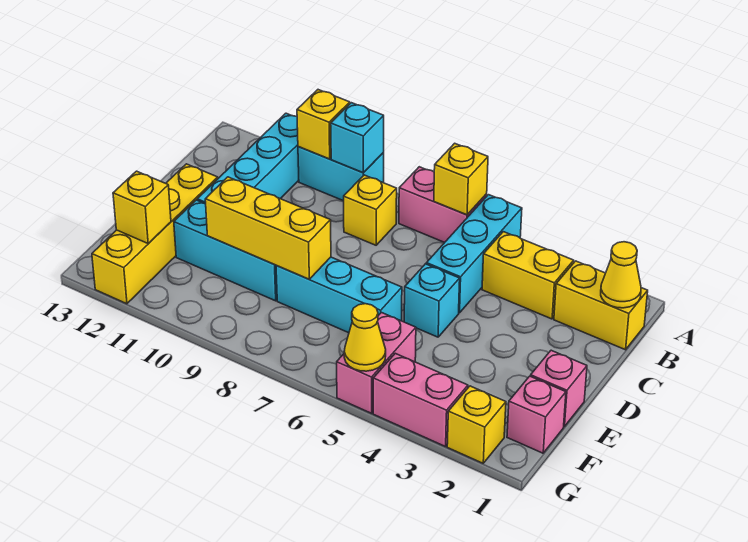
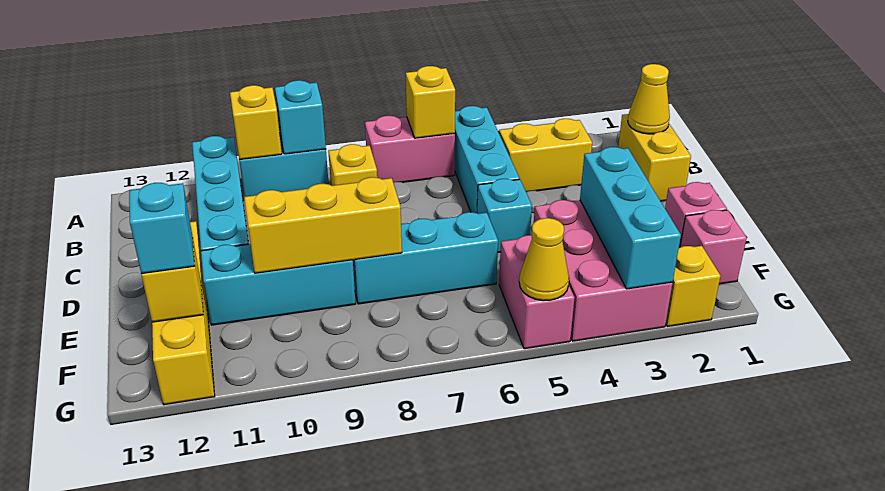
yellow brick B1:B2 level 1 -> yellow brick B1:C1 level 1
none -> cyan brick E3:G3 level 2
none -> cyan brick F12 level 3
pink brick G3:G4 level 1 -> pink brick E3:G4 level 1

